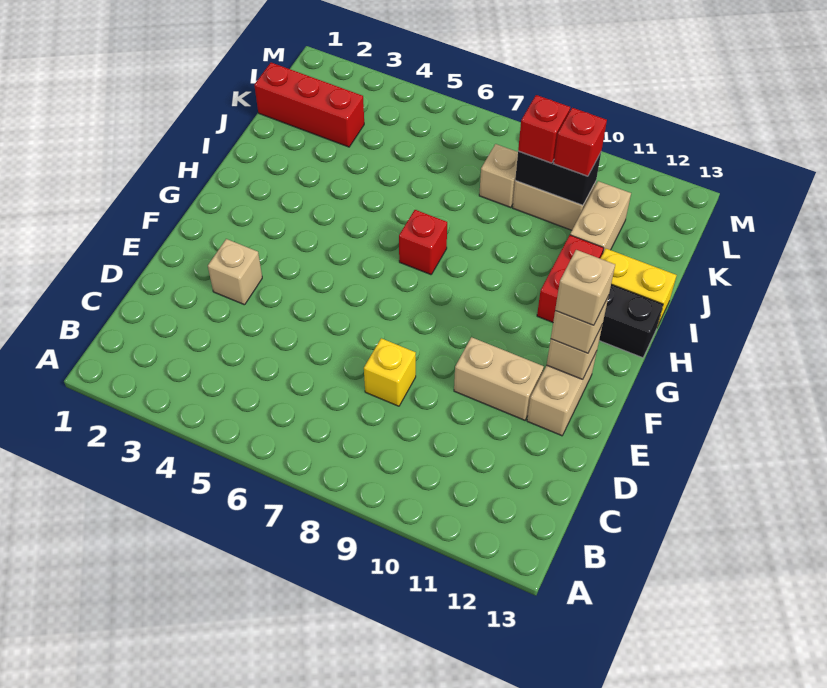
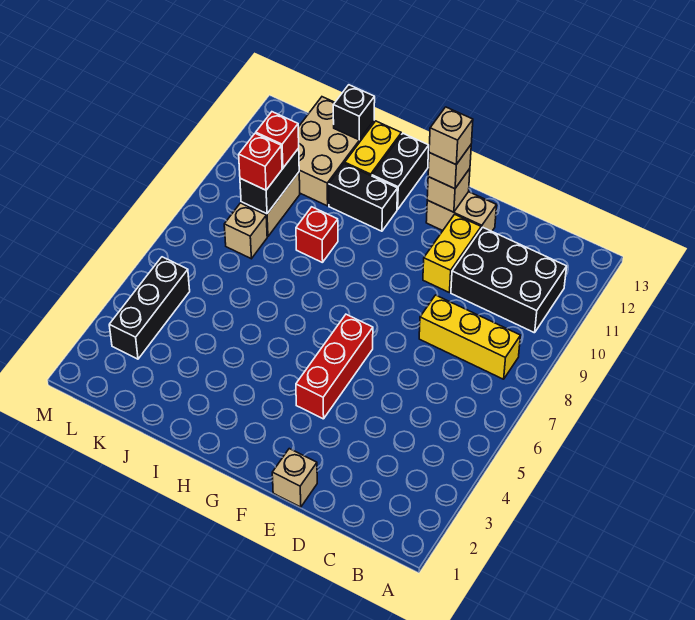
none -> black brick B10:D11 level 1
yellow brick D8 level 1 -> yellow brick B8:D8 level 1
tan brick E3 level 1 -> tan brick E1 level 1
tan brick E10:E11 level 1 -> yellow brick E10:E11 level 1
red brick H7 level 1 -> red brick I9 level 1
red brick H11:I11 level 1 -> black brick H11:I11 level 1
tan brick J11:K11 level 1 -> tan brick J11:K13 level 1
none -> black brick J13 level 2
red brick K1:K3 level 1 -> red brick F4:F6 level 1
none -> black brick L3:L5 level 1

